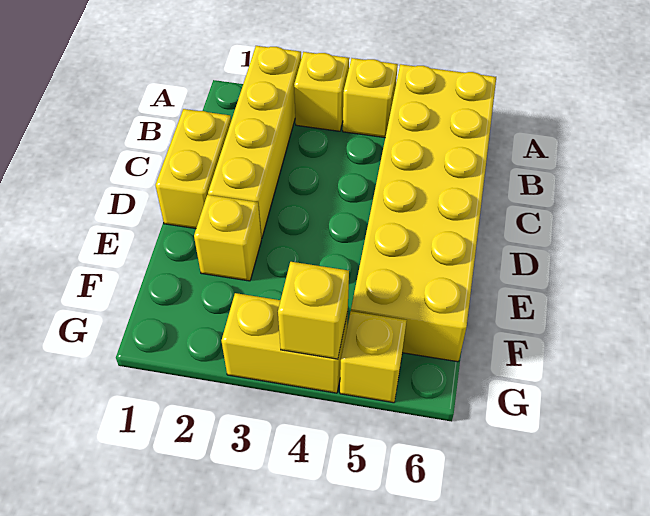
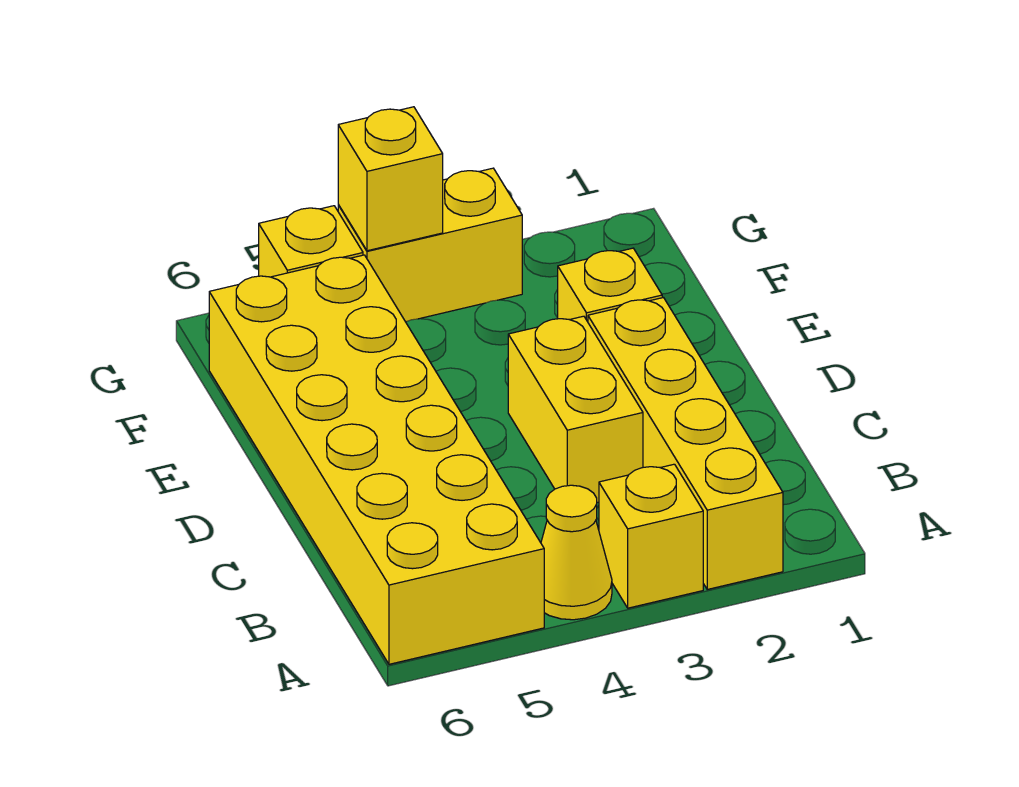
yellow brick A4 level 1 -> yellow cone A4 level 1
yellow brick C1:D1 level 1 -> yellow brick C3:D3 level 1

